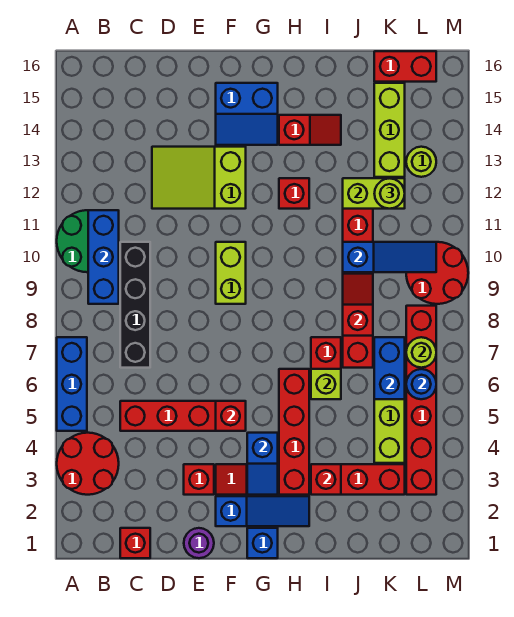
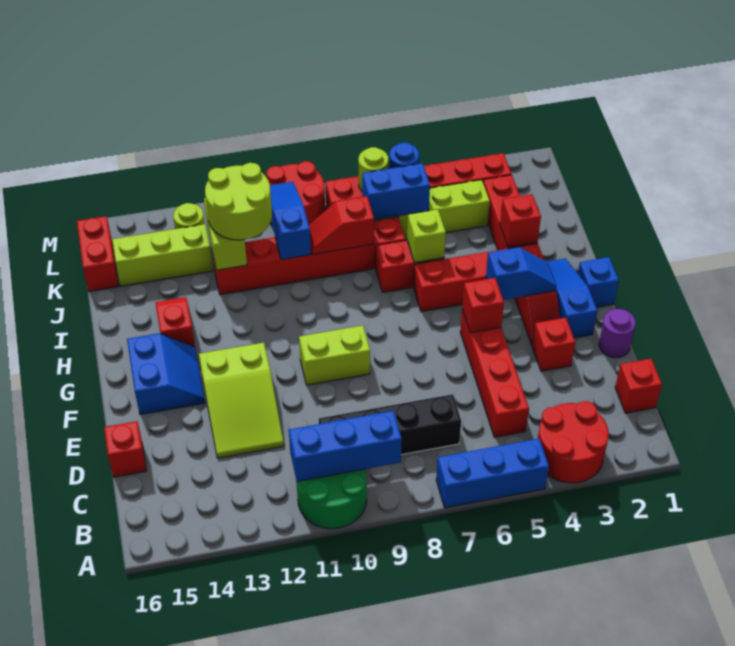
red brick H12 level 1 -> red brick D16 level 1
lime round brick K12 level 3 -> lime round brick J11:K12 level 3

